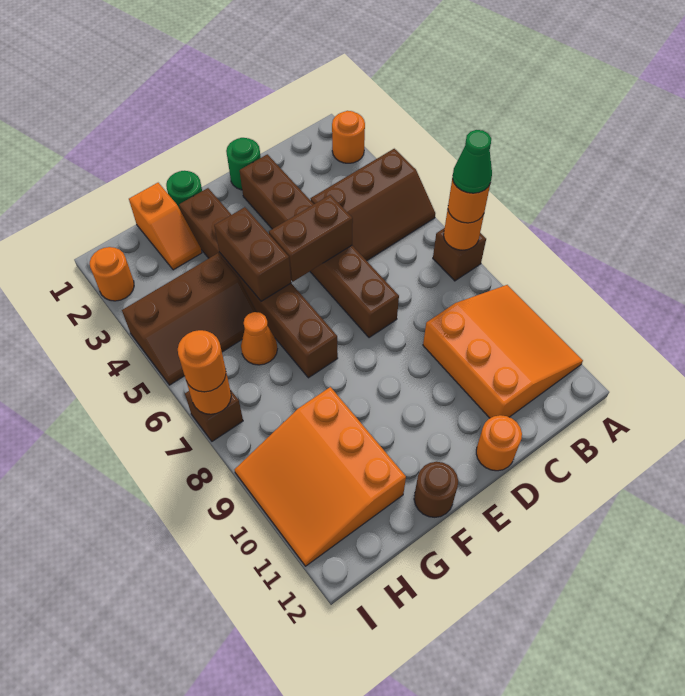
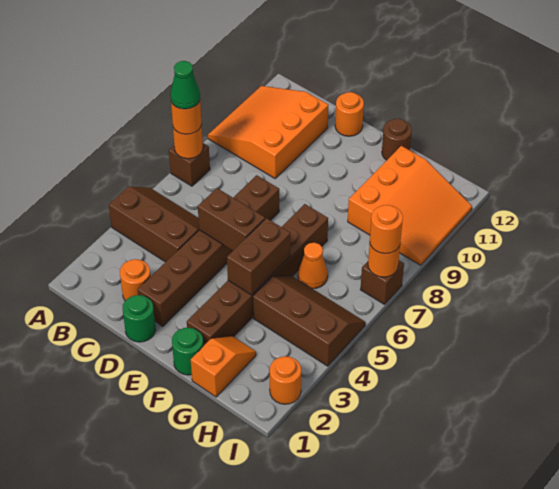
orange round brick A2 level 1 -> orange round brick C2 level 1

